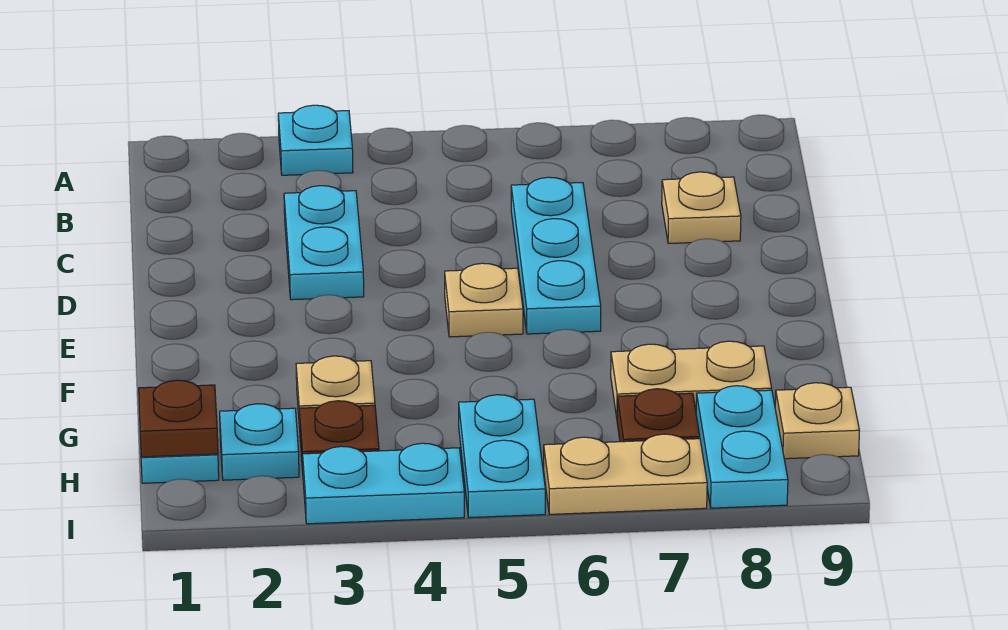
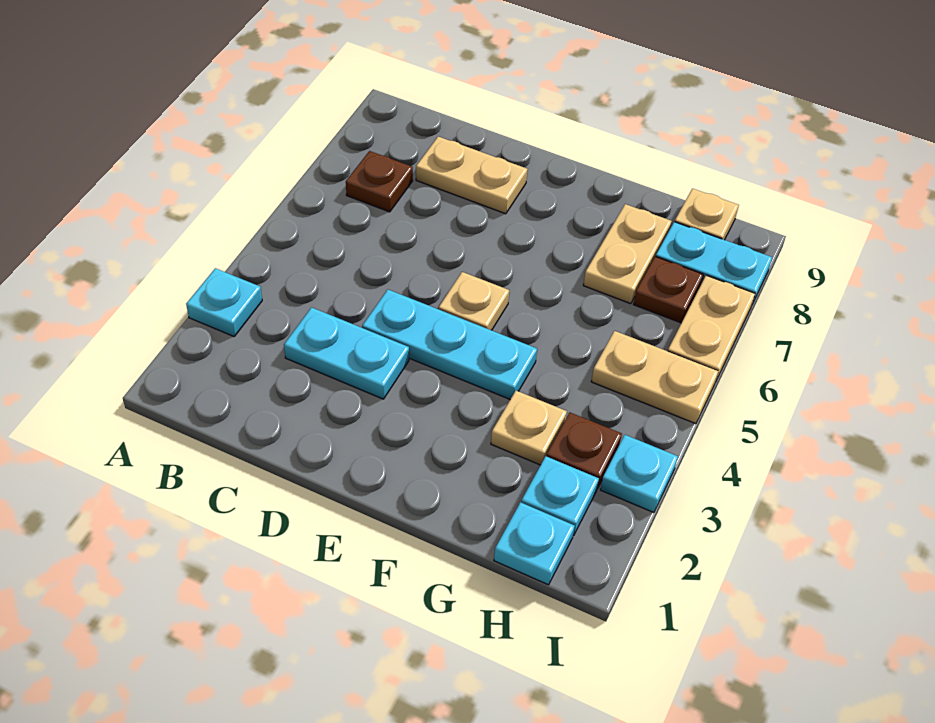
cyan plate C6:E6 level 1 -> cyan plate D4:F4 level 1
tan plate C8 level 1 -> tan plate C8:D8 level 1
brown plate H1 level 2 -> brown plate B7 level 1
cyan plate H5:I5 level 1 -> tan plate H5:I5 level 1
cyan plate I3:I4 level 1 -> cyan plate I3 level 1

